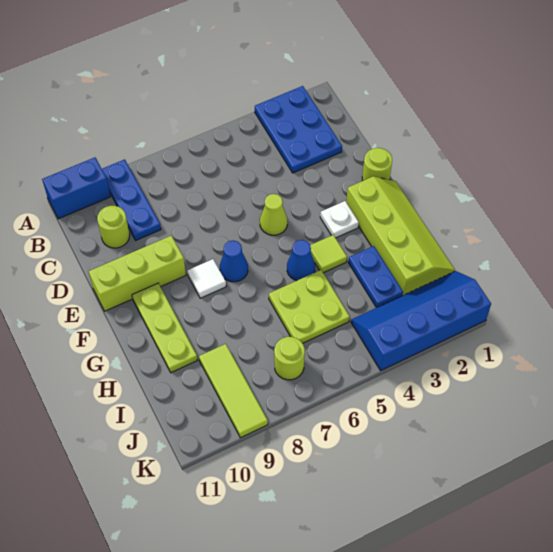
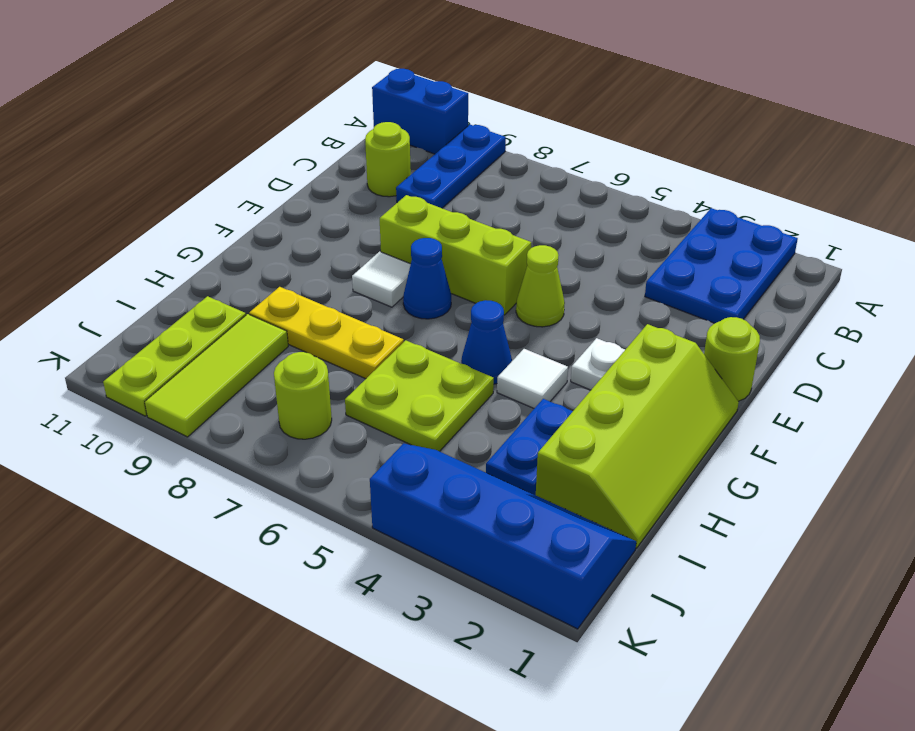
lime brick E9:E11 level 1 -> lime brick E6:E8 level 1
lime plate F10:H10 level 1 -> lime plate I10:K10 level 1
lime tile G4 level 1 -> white tile G4 level 1
none -> yellow plate H7:H9 level 1

